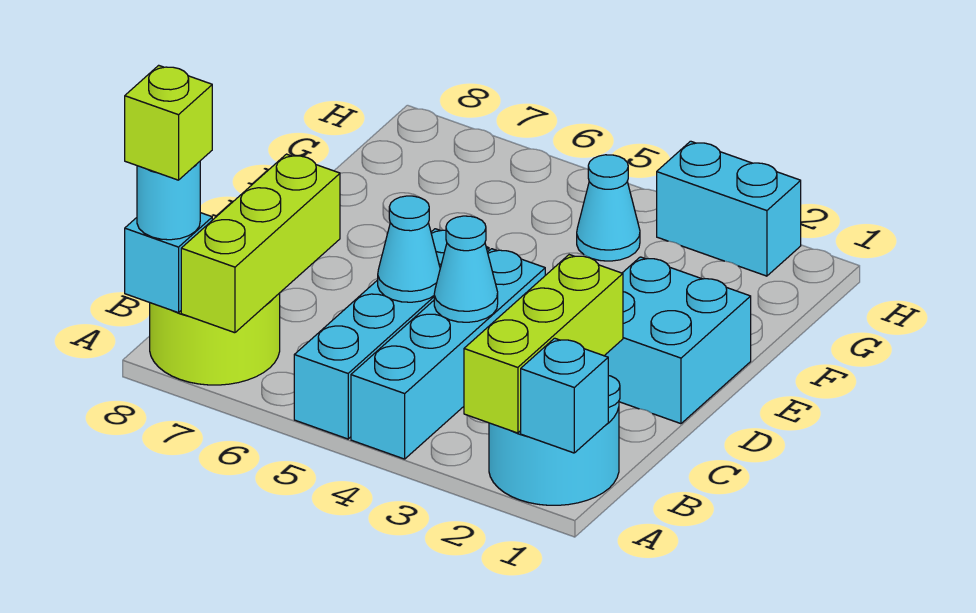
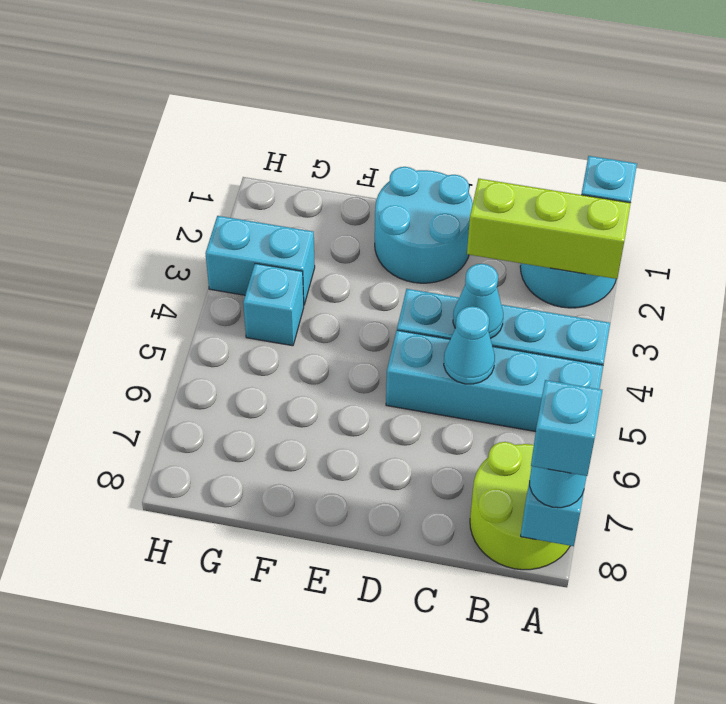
lime brick A7:C7 level 2 -> none
lime brick A8 level 4 -> cyan brick A8 level 4
cyan brick D1:E2 level 1 -> cyan round brick D1:E2 level 1
cyan cone G4 level 1 -> cyan brick G4 level 1
cyan brick H2:H3 level 1 -> cyan brick G3:H3 level 1

